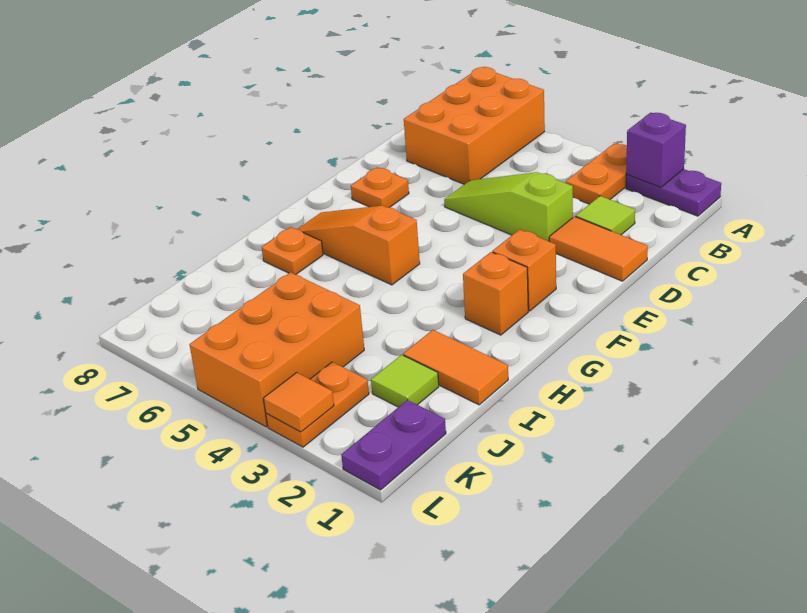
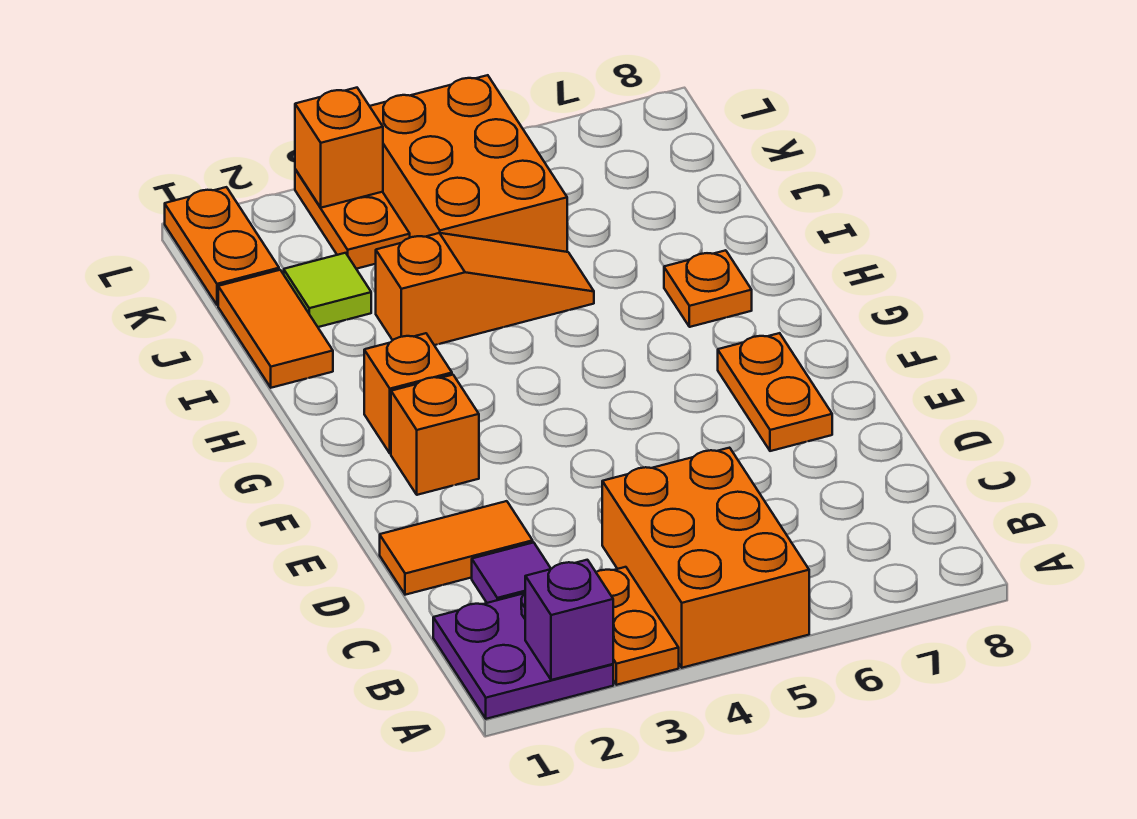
purple plate A1:A2 level 1 -> purple plate A1:B2 level 1
orange brick A6:C7 level 1 -> orange brick A4:C5 level 1
lime tile C2 level 1 -> purple tile C2 level 1
lime slope D3:D5 level 1 top 3 -> none
orange plate E7 level 1 -> orange plate E7:F7 level 1
orange slope G5:G7 level 1 top 5 -> orange slope I3:I5 level 1 top 3
orange tile I1:I2 level 1 -> orange tile I1:J1 level 1
purple plate K1:L1 level 1 -> orange plate K1:L1 level 1
orange tile L3 level 2 -> orange brick L3 level 2

